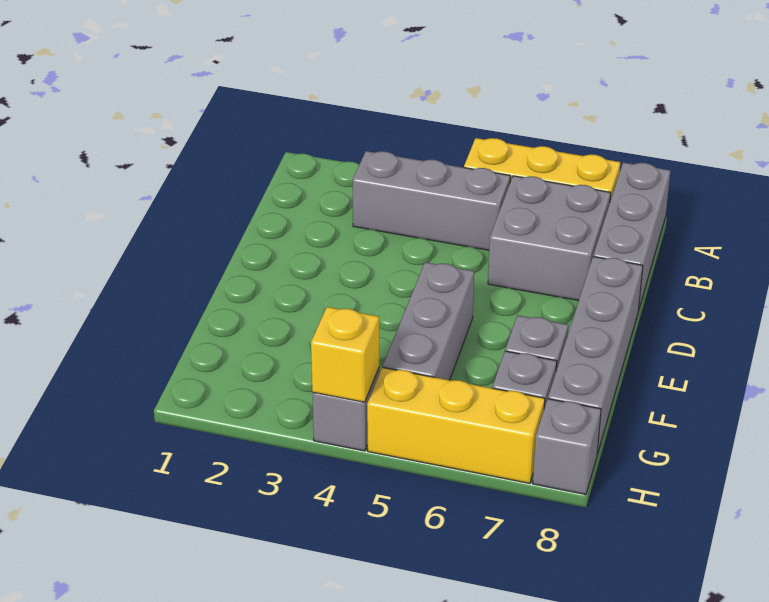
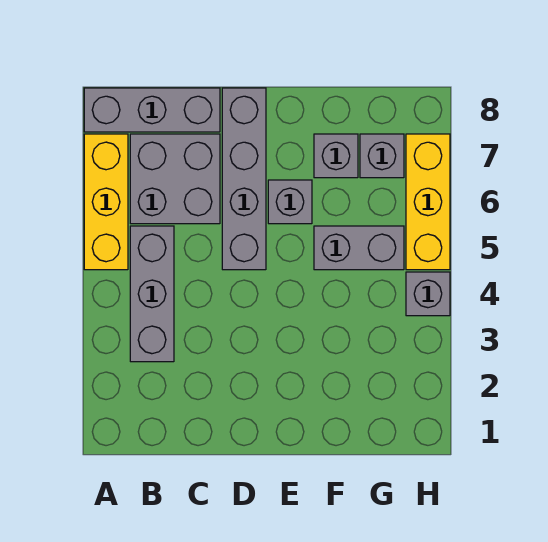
grey brick D8:G8 level 1 -> grey brick D5:D8 level 1
grey brick E5:G5 level 1 -> grey brick F5:G5 level 1
yellow brick H4 level 2 -> none
grey brick H8 level 1 -> grey brick E6 level 1

